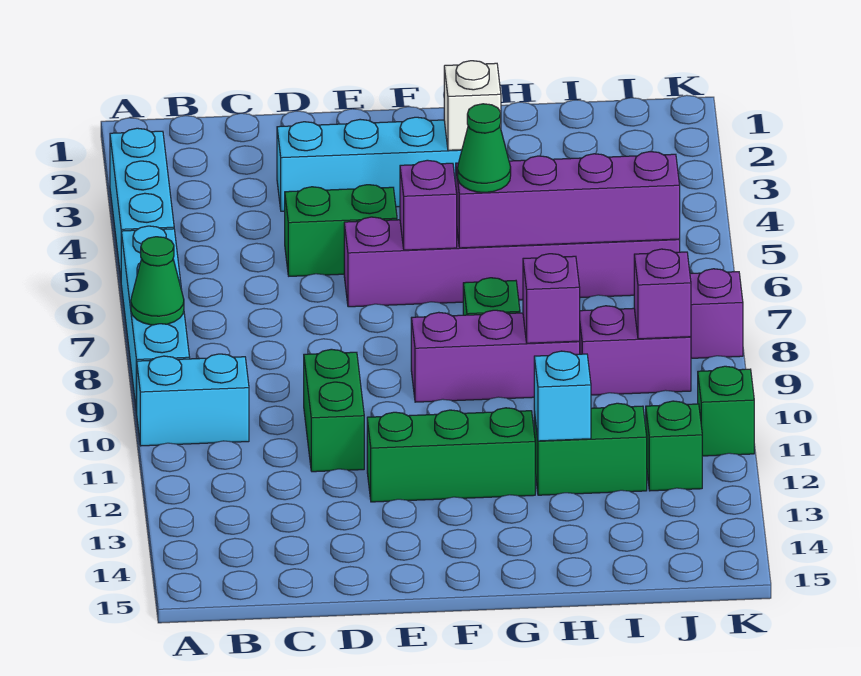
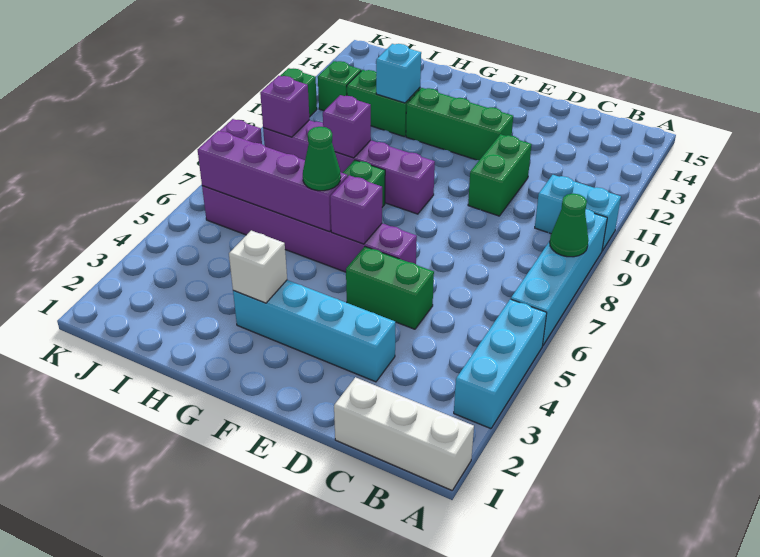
none -> white brick A1:C1 level 1

